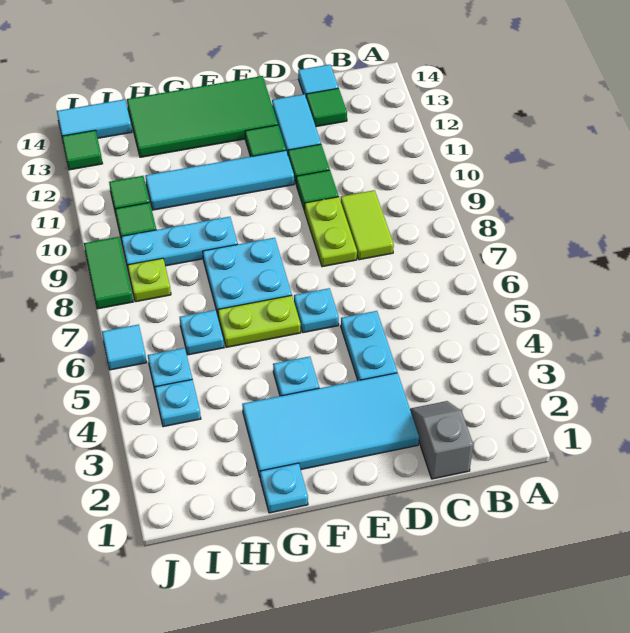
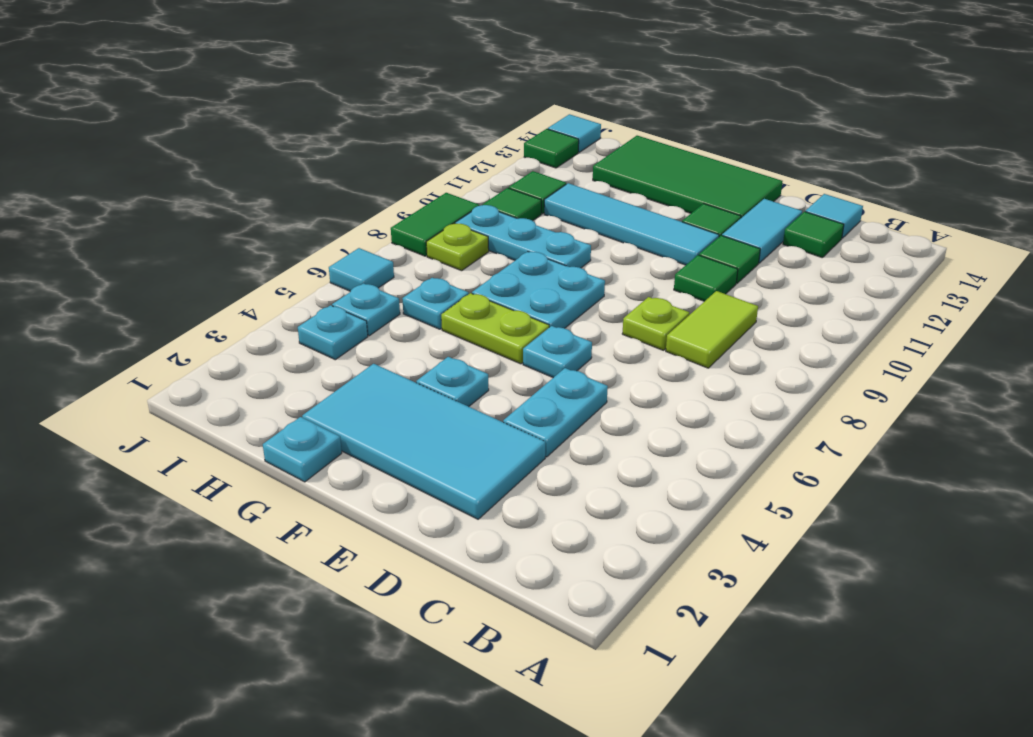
grey slope C1:C2 level 1 top 1 -> none
lime plate D8:D9 level 1 -> lime plate D8 level 1
cyan tile I14:J14 level 1 -> cyan tile J14 level 1

